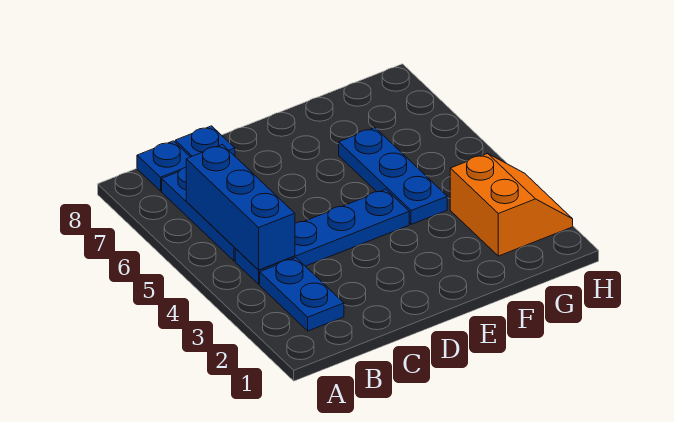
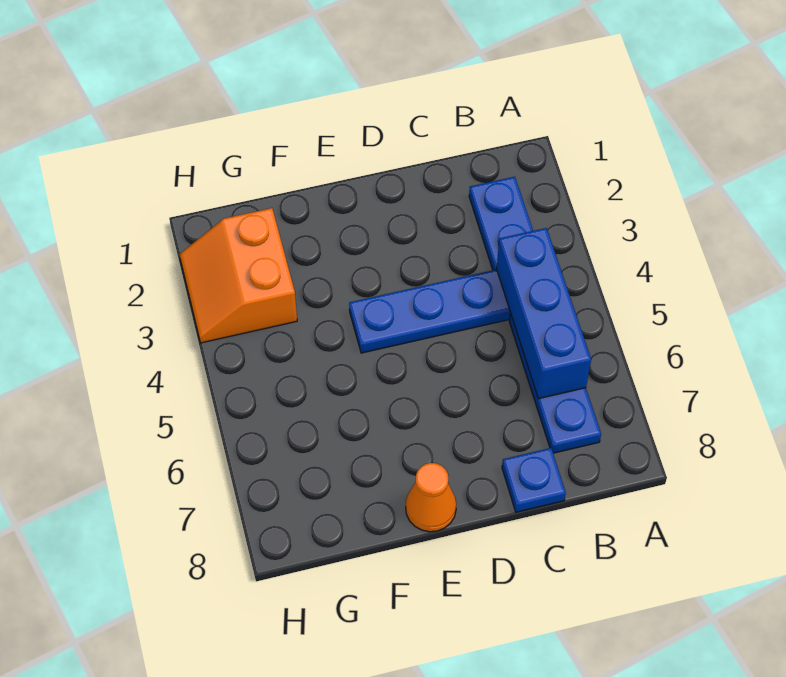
blue plate B8 level 1 -> none
none -> orange cone E8 level 1
blue plate F4:F6 level 1 -> none

